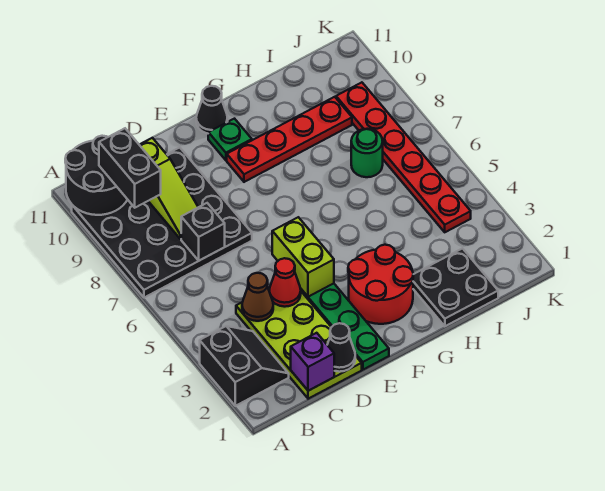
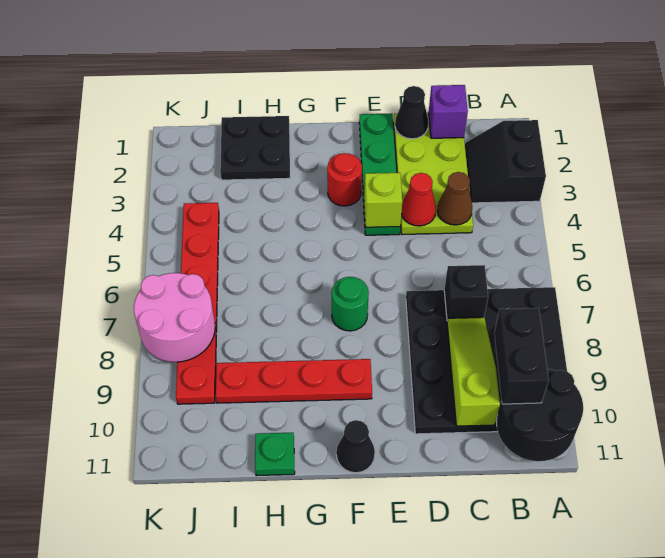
lime brick E4:E5 level 2 -> lime brick E4 level 2
red round brick F2:G3 level 1 -> red round brick F3 level 1
green plate F10 level 1 -> green plate H11 level 1
green round brick I7 level 1 -> green round brick F7 level 1
none -> pink round brick J7:K8 level 2

